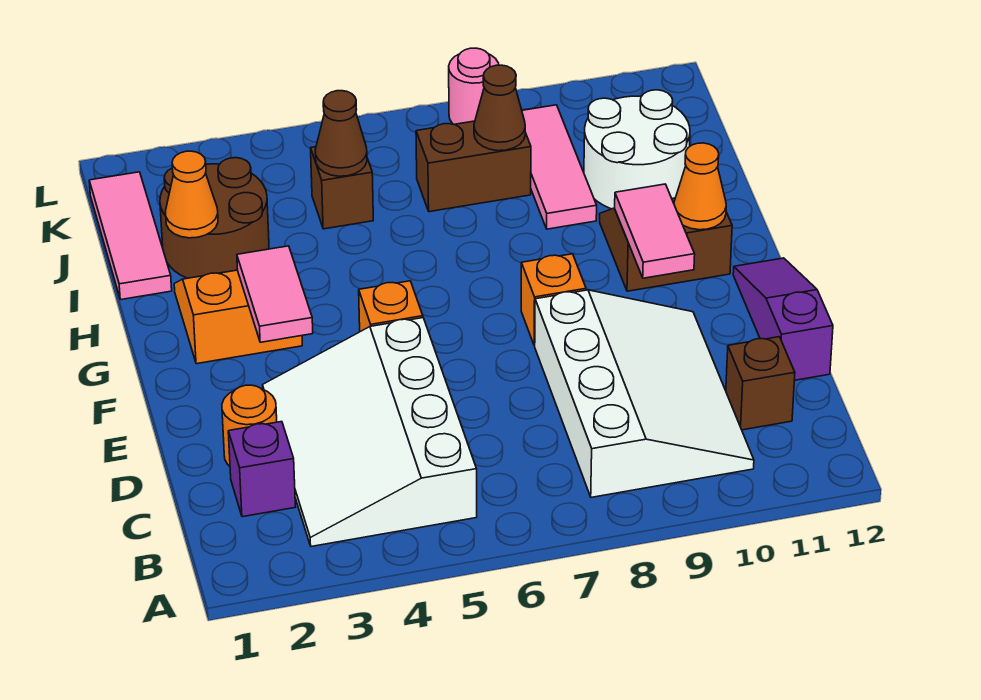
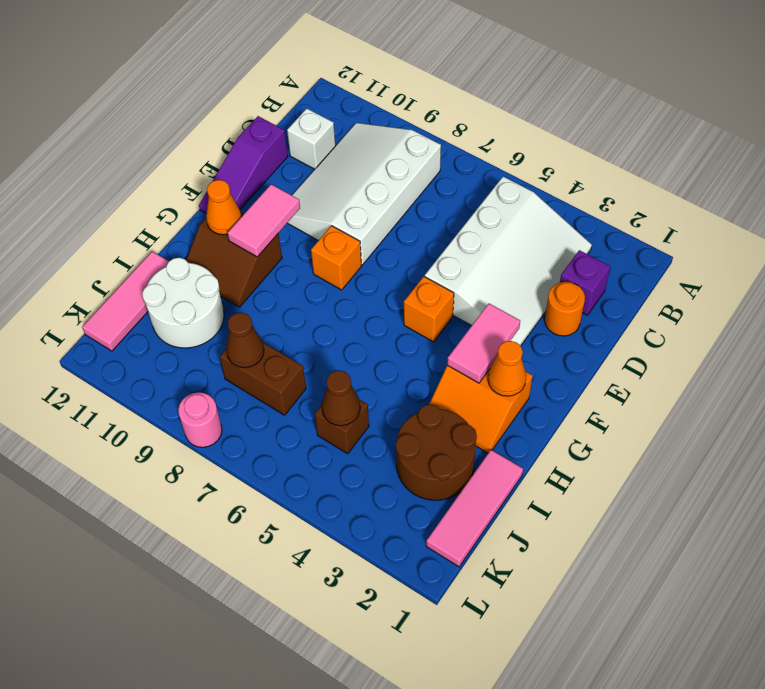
brown brick C11 level 1 -> white brick C11 level 1
orange cone I2 level 2 -> orange cone G2 level 2
pink tile I9:K9 level 1 -> pink tile I12:K12 level 1

